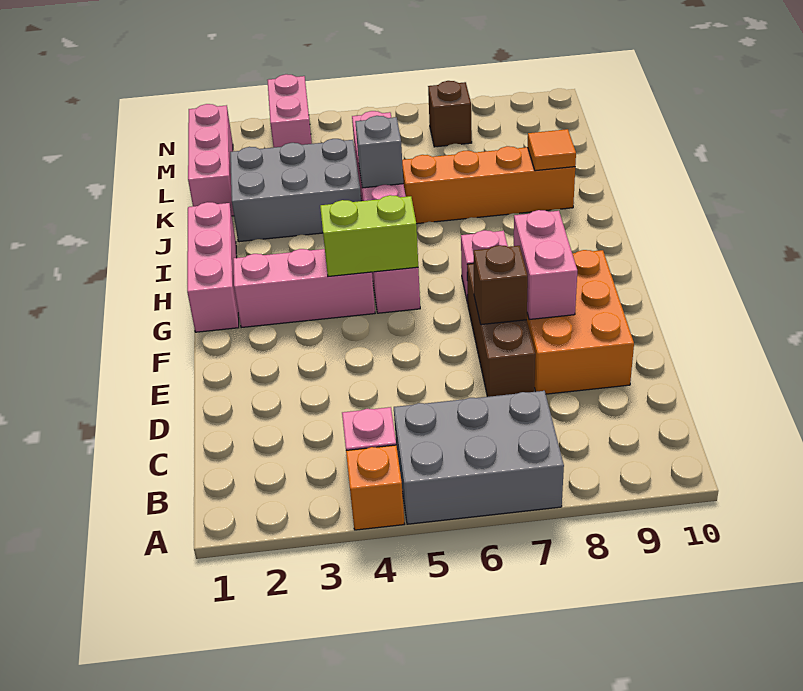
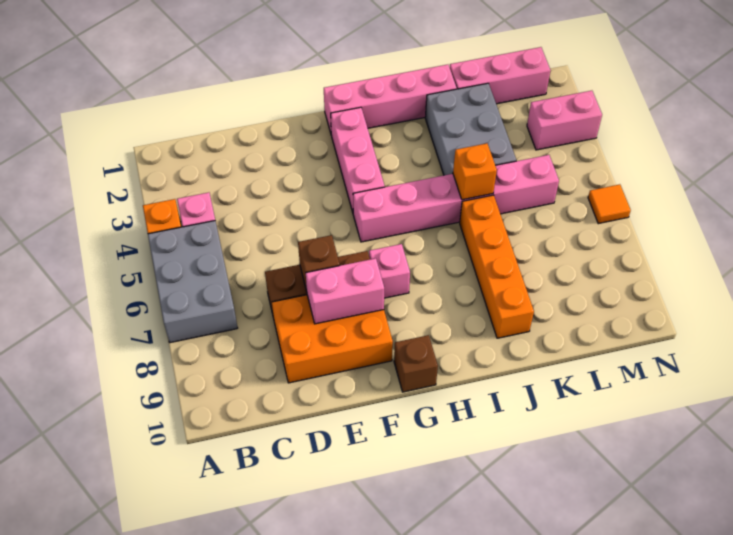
pink brick G1:I1 level 1 -> pink brick G1:J1 level 1
lime brick G4:G5 level 2 -> none
grey brick J5 level 2 -> orange brick J5 level 2
orange tile J9 level 2 -> orange tile N6 level 1
brown brick M7 level 1 -> brown brick G10 level 1

